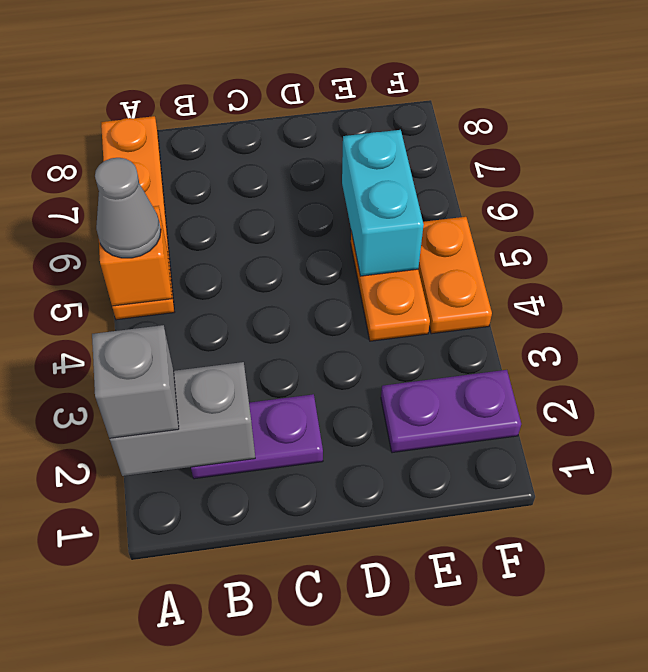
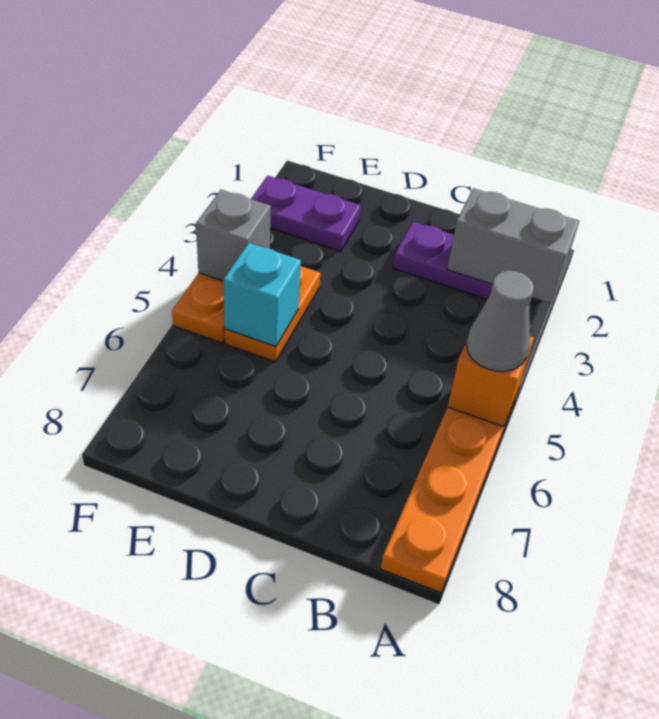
grey brick A2 level 3 -> grey brick F4 level 2
cyan brick E5:E6 level 2 -> cyan brick E5 level 2

